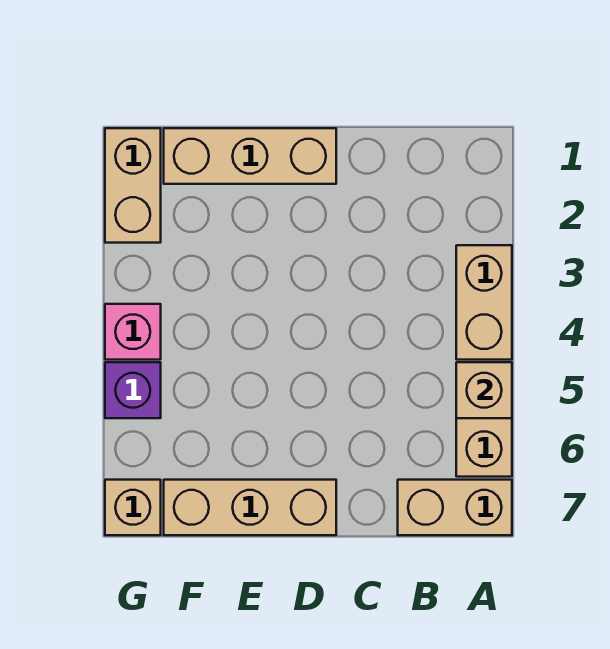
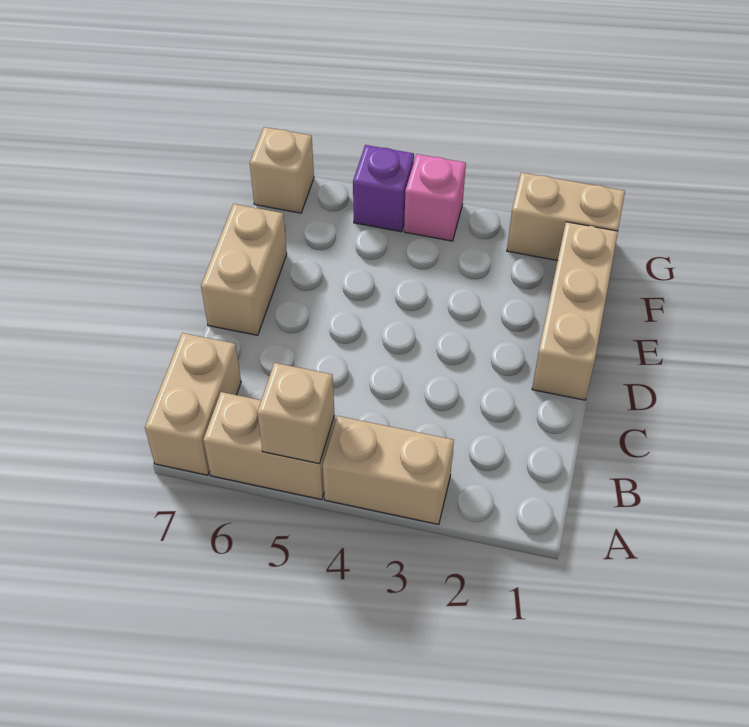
tan brick D7:F7 level 1 -> tan brick D7:E7 level 1

